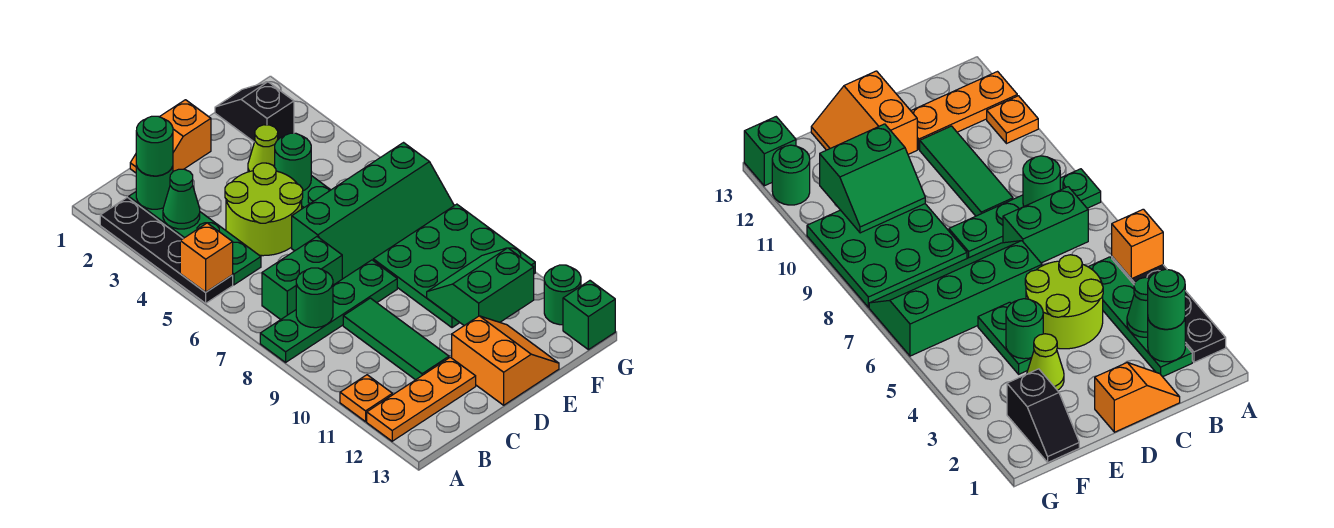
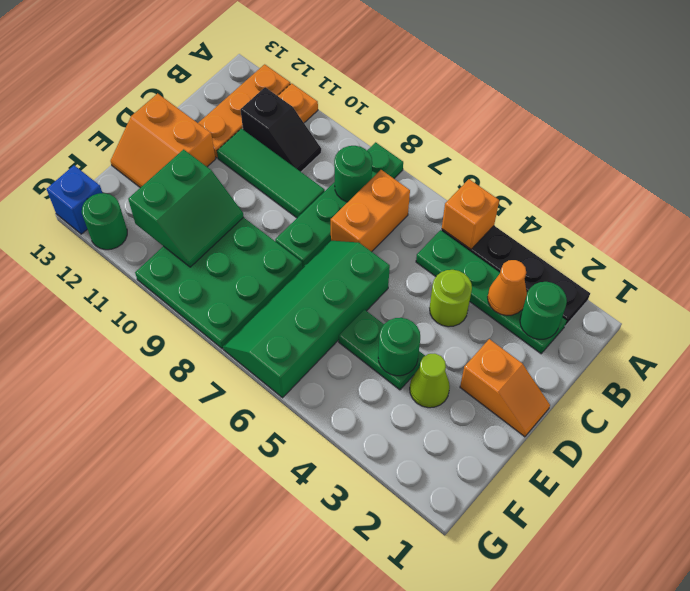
green round brick B2 level 3 -> none
green cone B3 level 2 -> orange cone B3 level 2
green brick B7:C7 level 1 -> orange brick B7:C7 level 1
orange slope C1:D1 level 1 top D -> orange slope D1:D2 level 1 top 2
lime round brick C4:D5 level 1 -> lime round brick C4 level 1
black slope F1:F2 level 1 top 2 -> black slope B10:B11 level 1 top 11
green brick G13 level 1 -> blue brick G13 level 1

